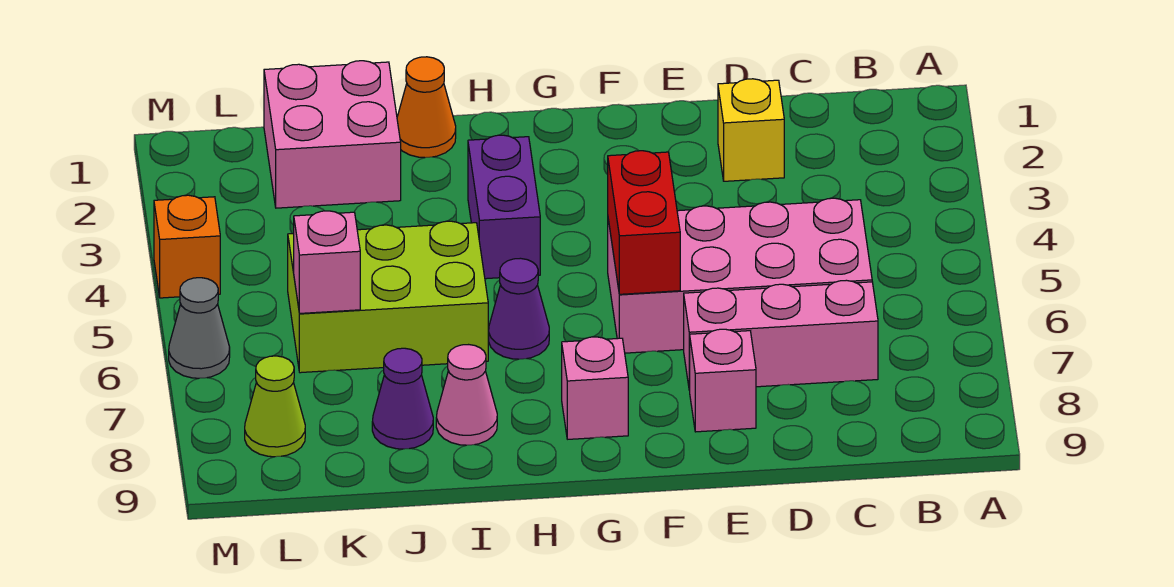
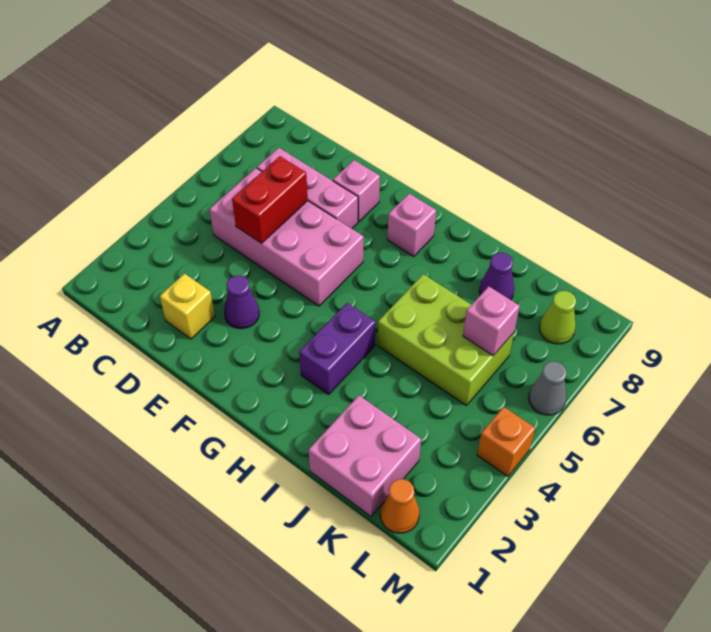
red brick F5:F6 level 2 -> red brick D5:D6 level 2
purple cone H6 level 1 -> purple cone E3 level 1
orange cone I1 level 1 -> orange cone L1 level 1
pink cone I8 level 1 -> none

